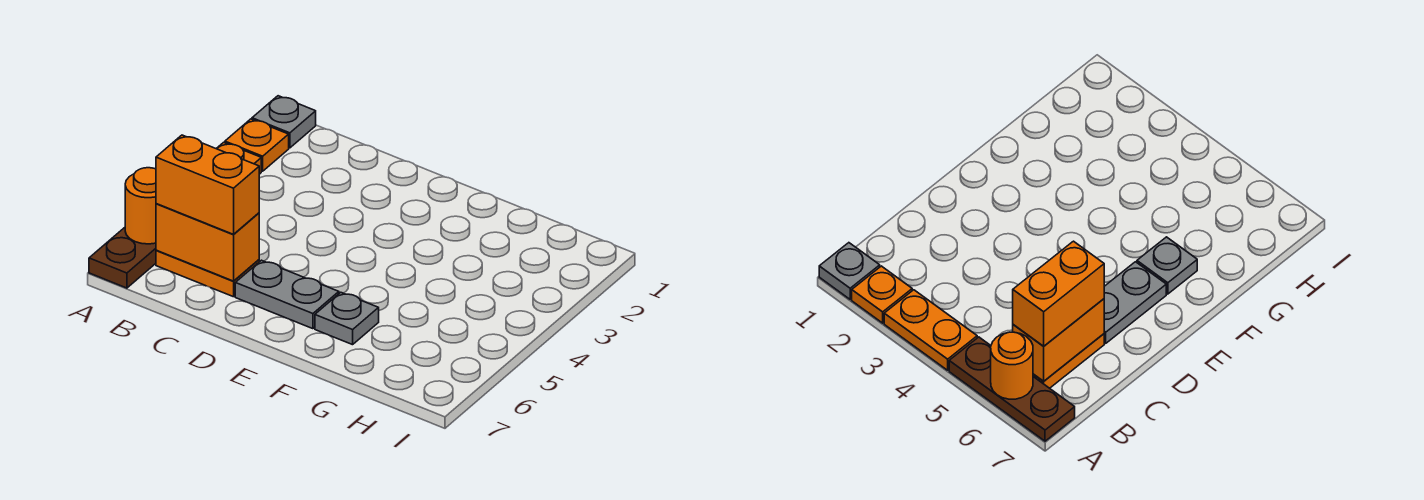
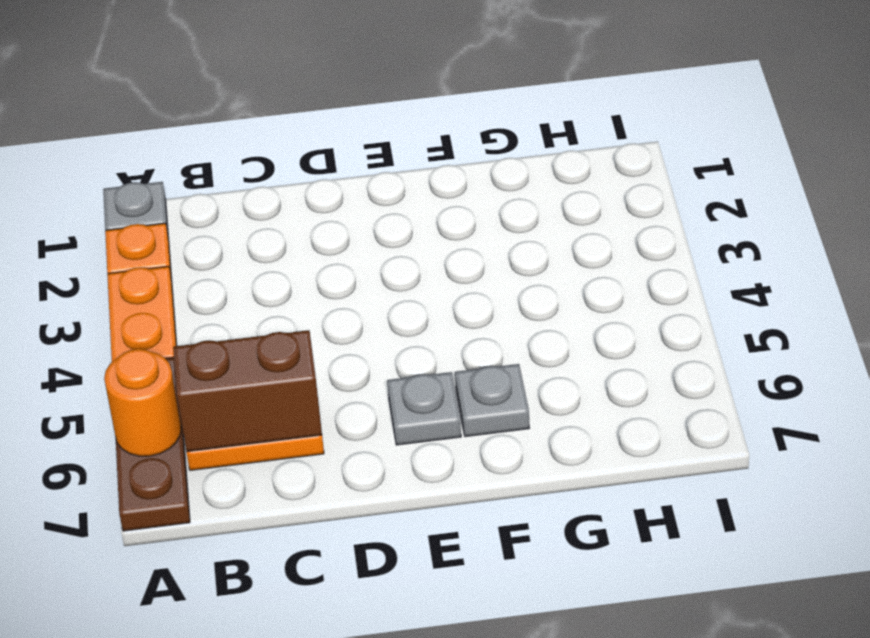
orange brick B6:C6 level 2 -> brown brick B6:C6 level 2
orange brick B6:C6 level 3 -> none
grey plate D6:E6 level 1 -> grey plate E6 level 1

